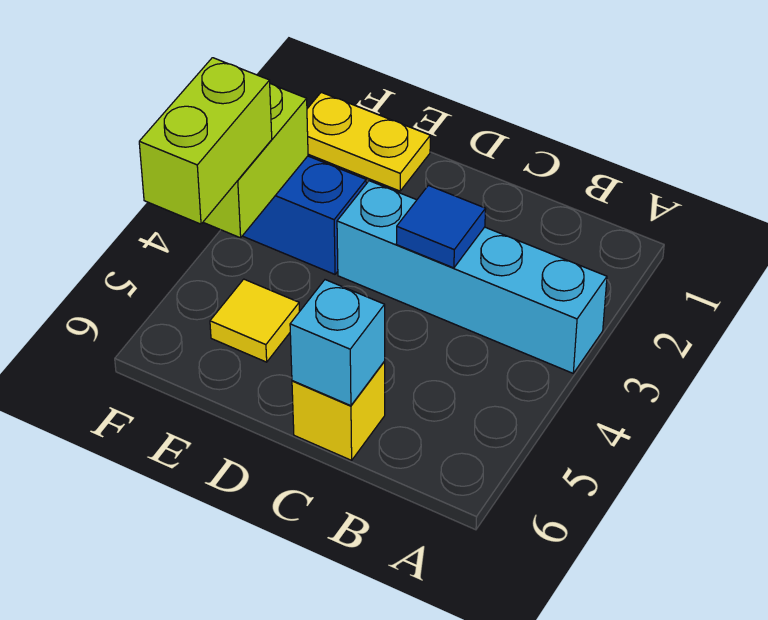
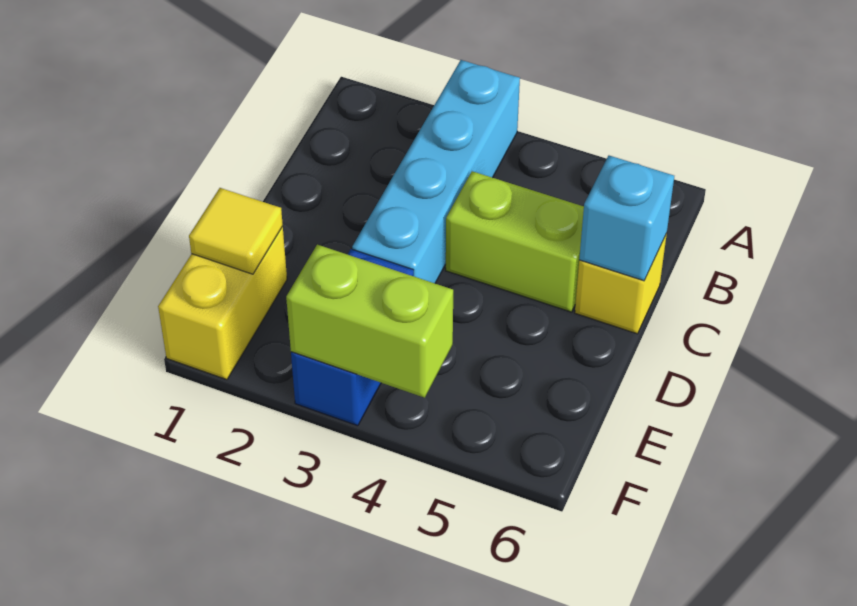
blue tile C3 level 2 -> none
yellow plate E1:F1 level 1 -> yellow brick E1:F1 level 1
yellow tile E5 level 1 -> yellow tile E1 level 2
lime brick F4:F5 level 3 -> lime brick C4:C5 level 1

